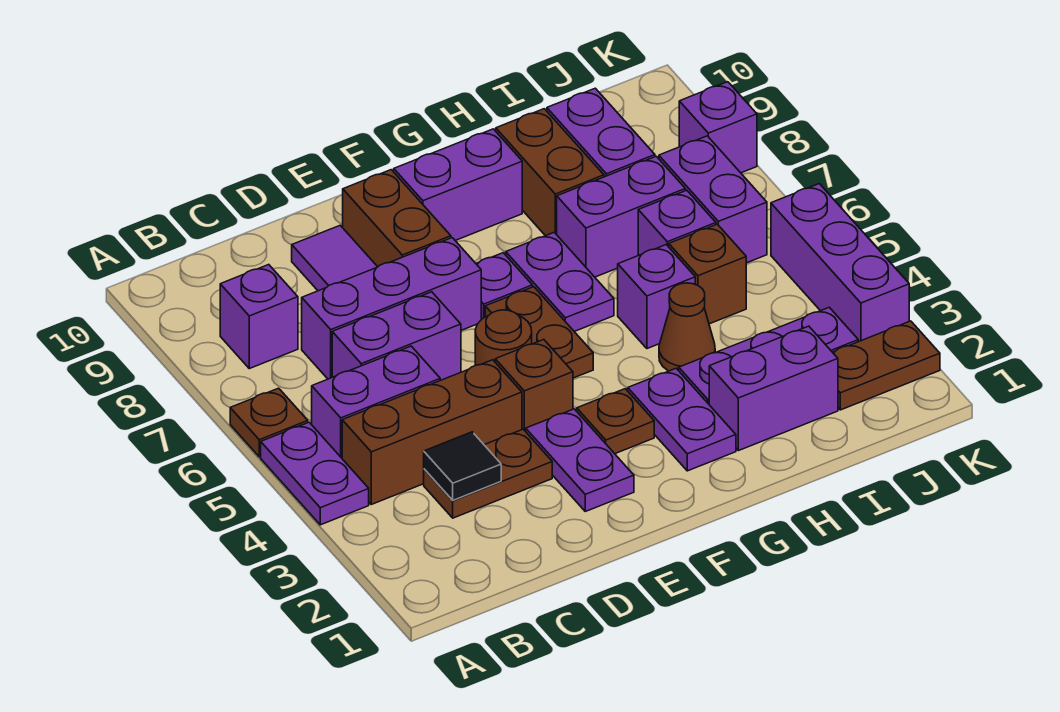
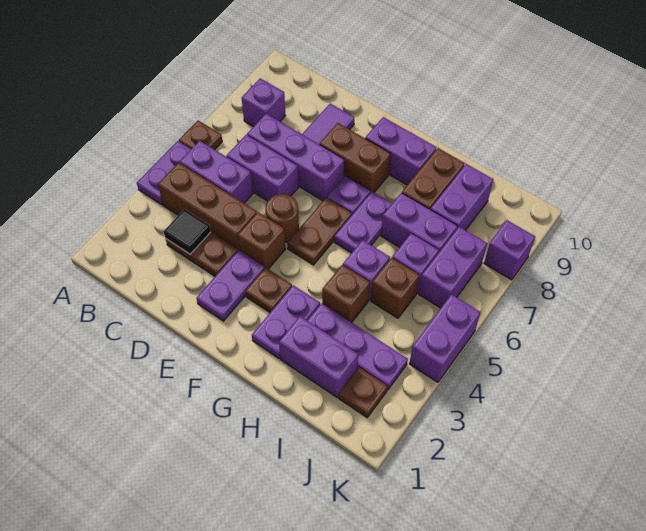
brown brick E8:E9 level 1 -> brown brick E8:F8 level 1
brown cone H4 level 1 -> brown brick H4 level 1
brown plate J2:K2 level 1 -> brown plate J2 level 1
purple brick K3:K5 level 1 -> purple brick K4:K5 level 1

